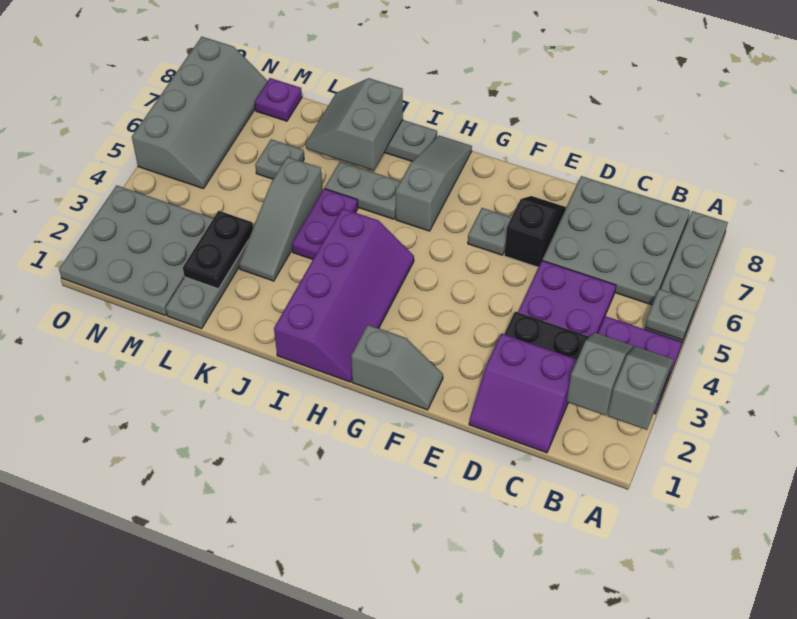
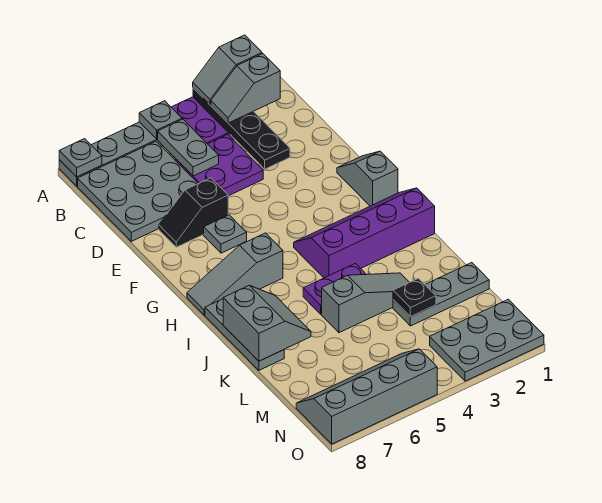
purple slope C1:D2 level 1 top 2 -> none
grey plate I6:J6 level 1 -> grey plate B5:C5 level 2
grey slope J7:K8 level 2 top J -> grey slope J7:K8 level 2 top 8
black plate L2:L3 level 2 -> black plate L3 level 2
grey plate L6 level 1 -> grey plate A8 level 2
grey plate M1:O3 level 1 -> grey plate N1:O3 level 1
purple plate M8 level 1 -> none

